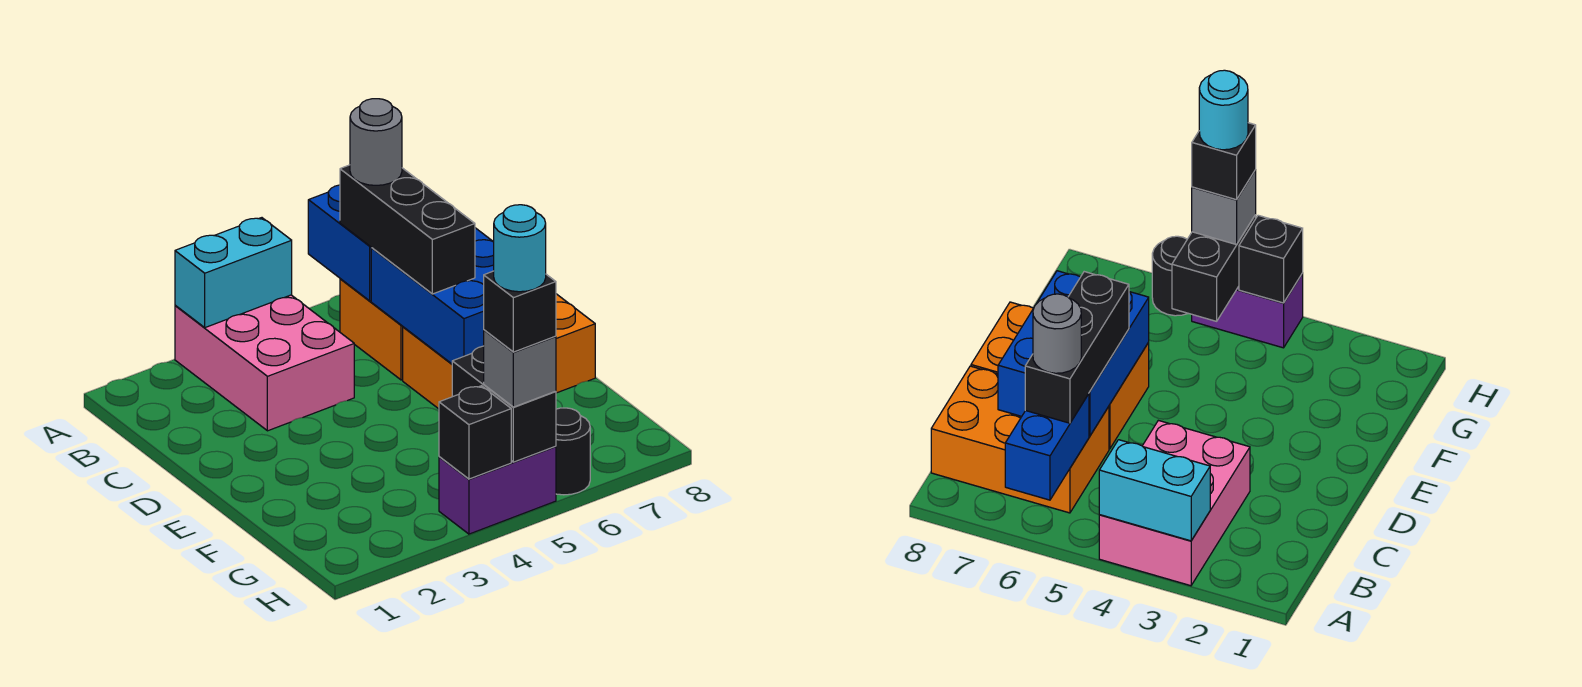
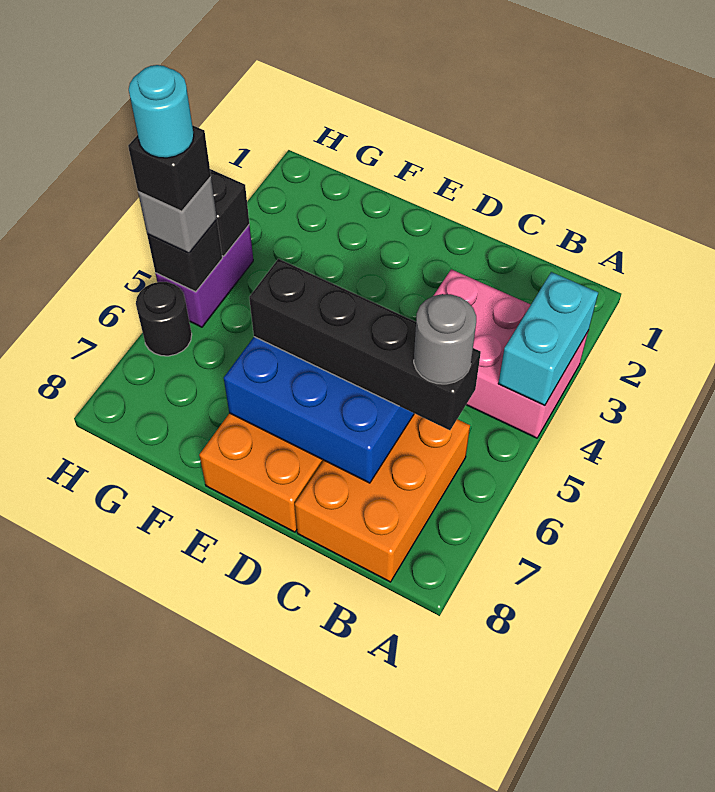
blue brick A6:B6 level 2 -> none
black brick B6:D6 level 3 -> black brick B6:E6 level 3
black brick G5:H5 level 2 -> black brick H5 level 2

